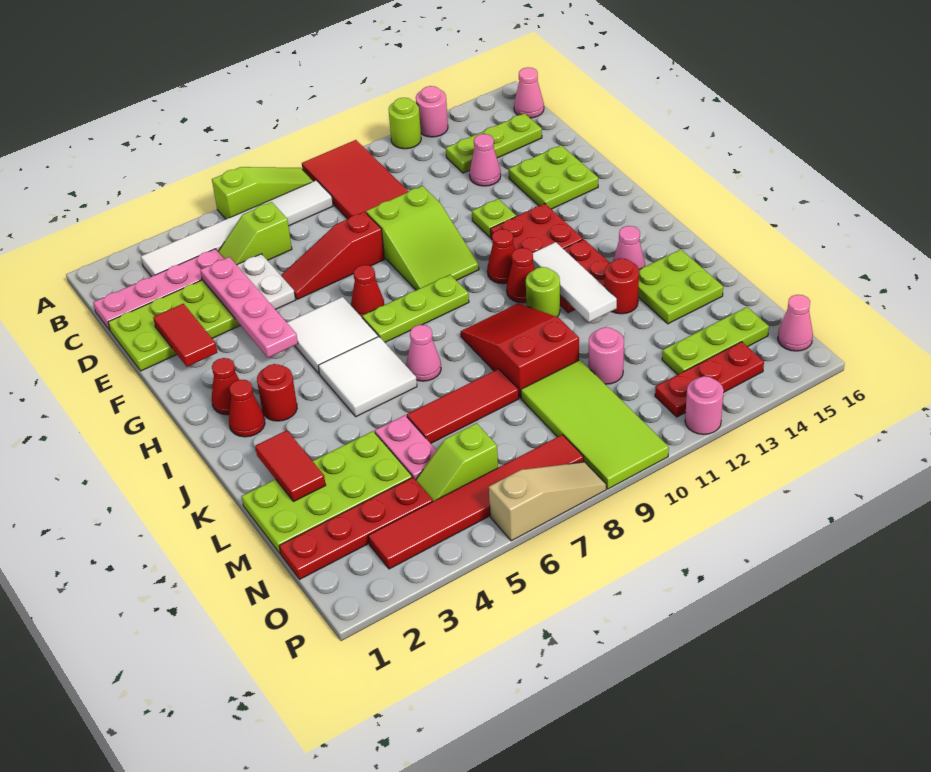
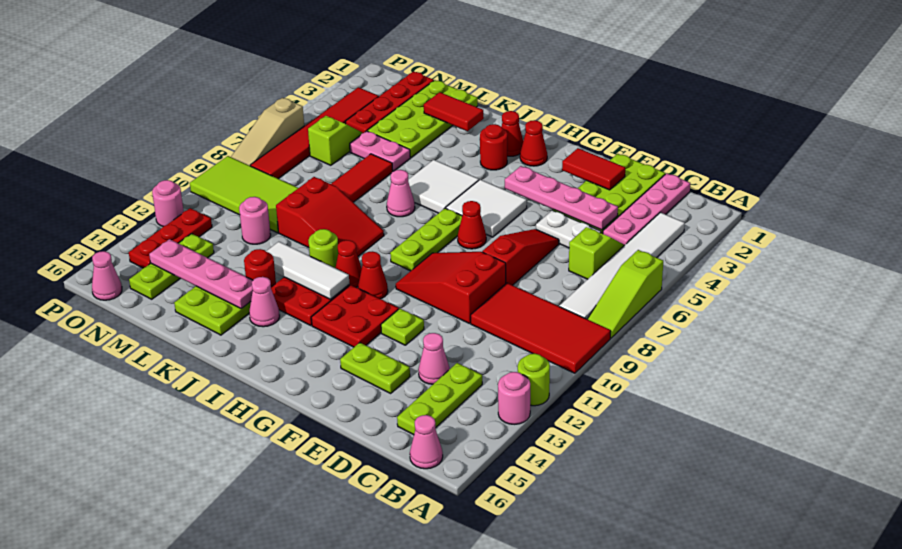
lime slope E9:G10 level 1 top E -> red slope E9:G10 level 1 top E
lime plate E14:F15 level 1 -> lime plate E14:F14 level 1
none -> pink plate K14:N14 level 2

